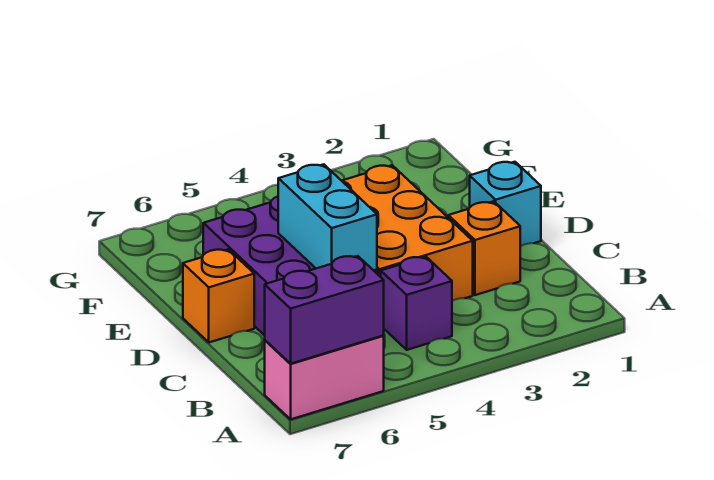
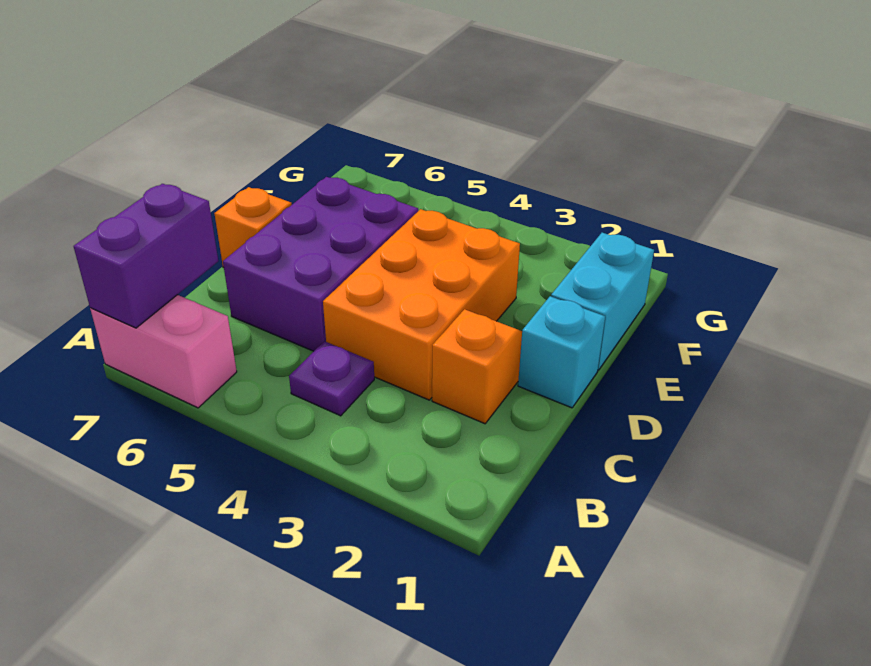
purple brick A6:A7 level 2 -> purple brick A7:B7 level 2
purple brick B4 level 1 -> purple plate B4 level 1
cyan brick C5:D5 level 2 -> cyan brick E1:F1 level 1

